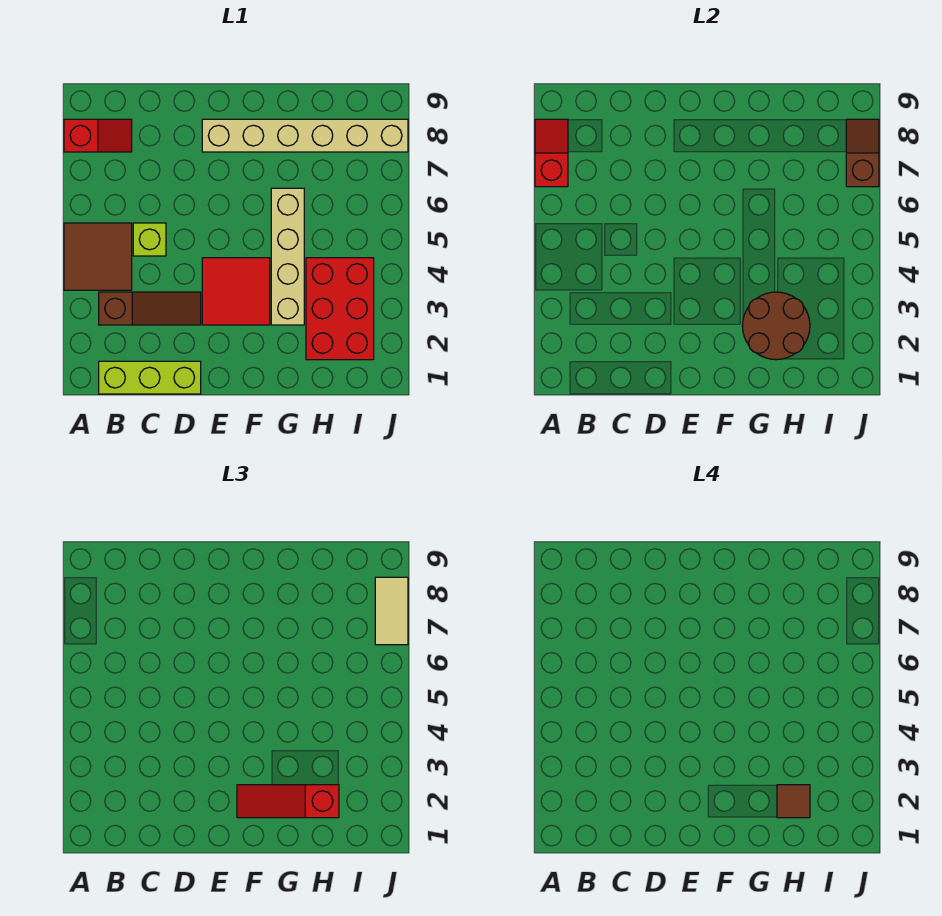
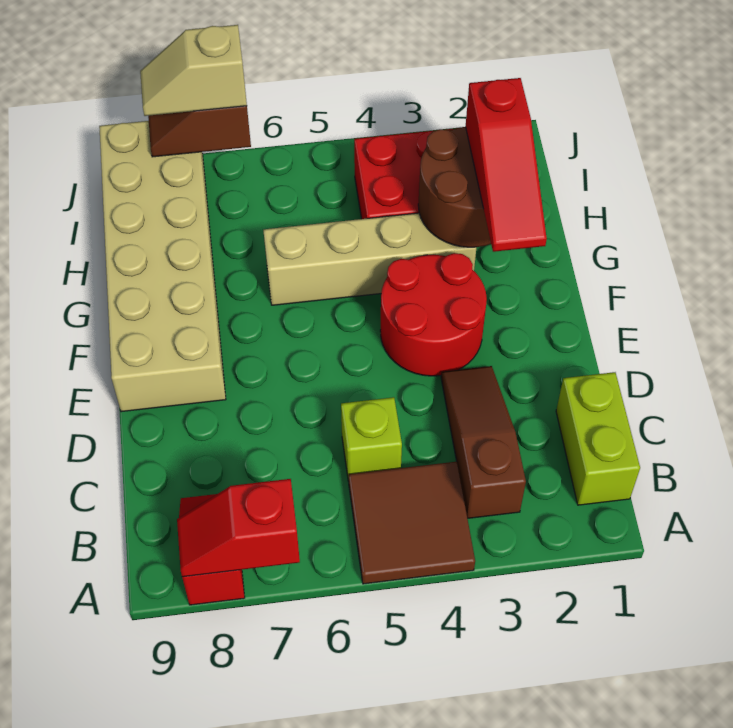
lime brick B1:D1 level 1 -> lime brick B1:C1 level 1
red tile E3:F4 level 1 -> red round brick E3:F4 level 1
tan brick E8:J8 level 1 -> tan brick E8:J9 level 1
brown tile H2 level 4 -> none
tan tile J7:J8 level 3 -> tan slope J7:J8 level 3 top 7

